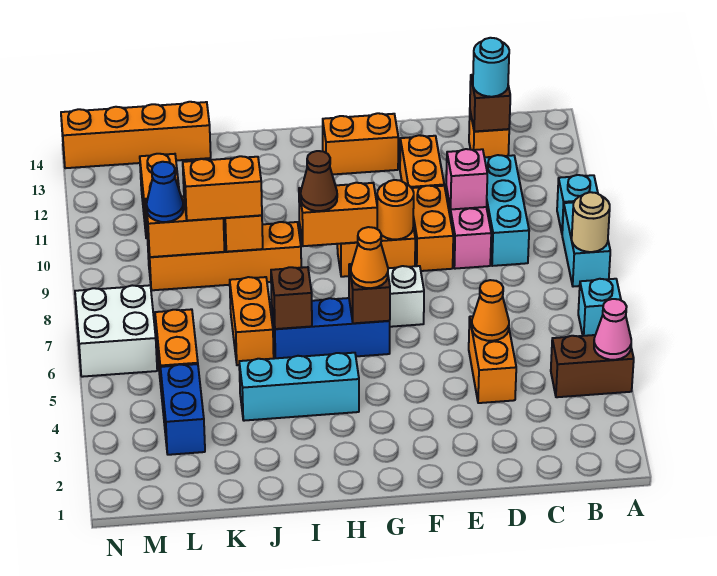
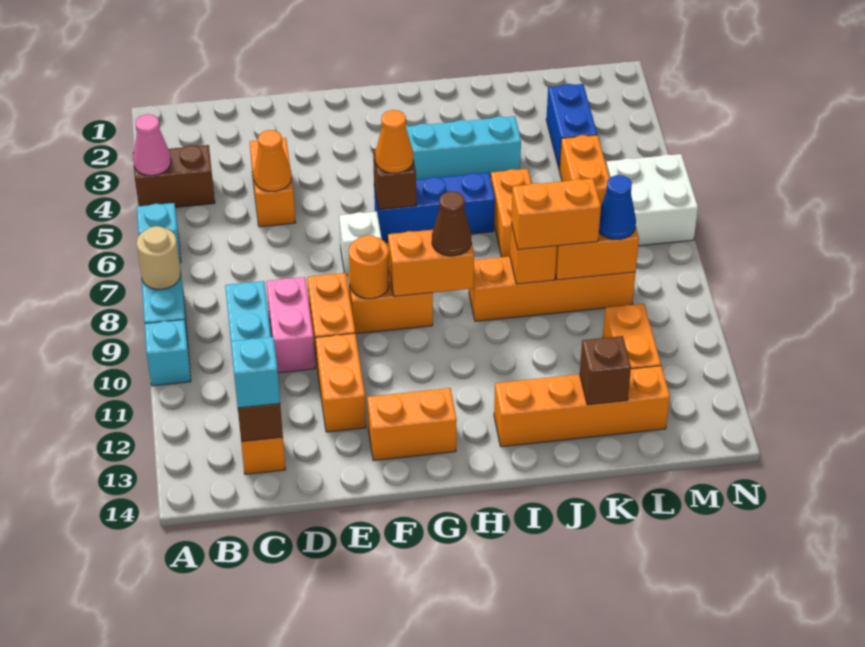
cyan round brick C13 level 3 -> cyan brick C13 level 3
pink brick D10 level 2 -> none
brown brick I6 level 2 -> brown brick K13 level 2
orange brick K14:N14 level 1 -> orange brick I13:L13 level 1

